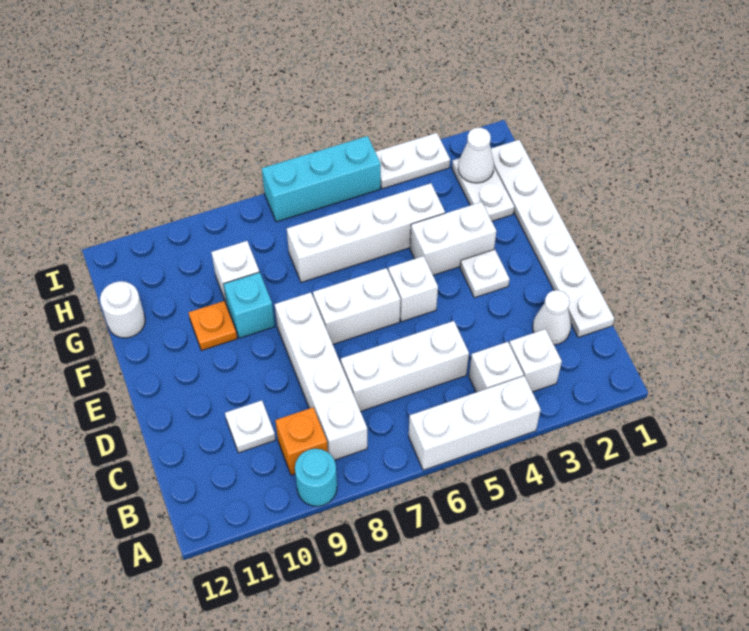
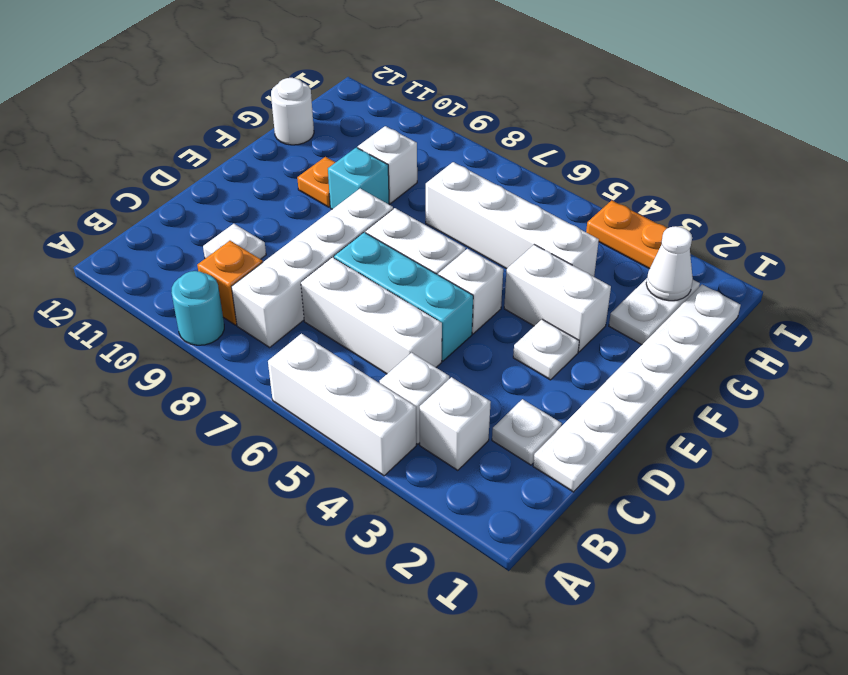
white cone C2 level 1 -> white plate C2 level 1
white plate I3:I4 level 1 -> orange plate I3:I4 level 1
cyan brick I5:I7 level 1 -> cyan brick D5:D7 level 1

